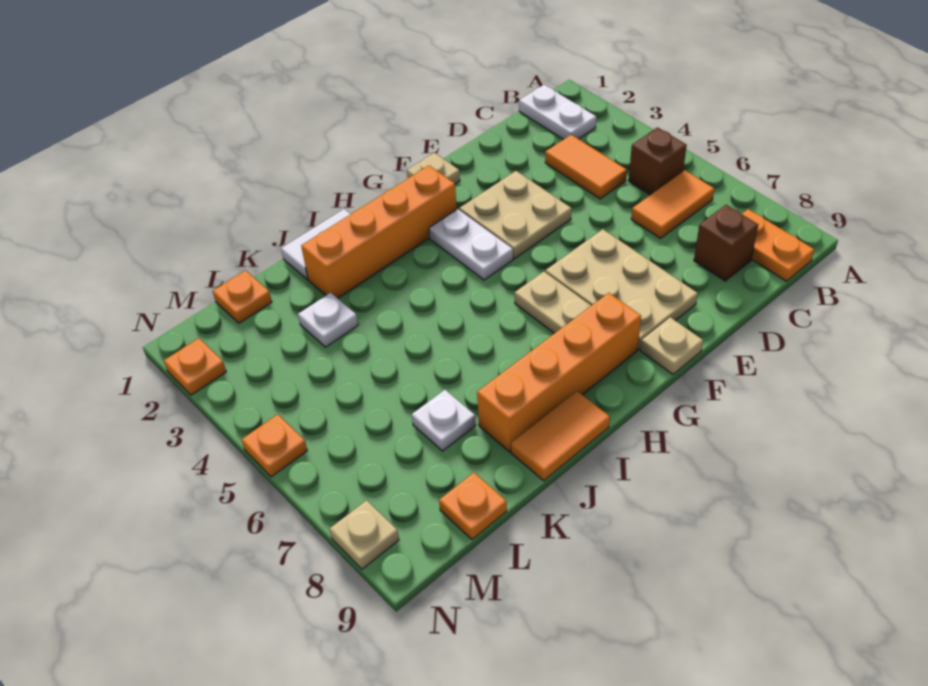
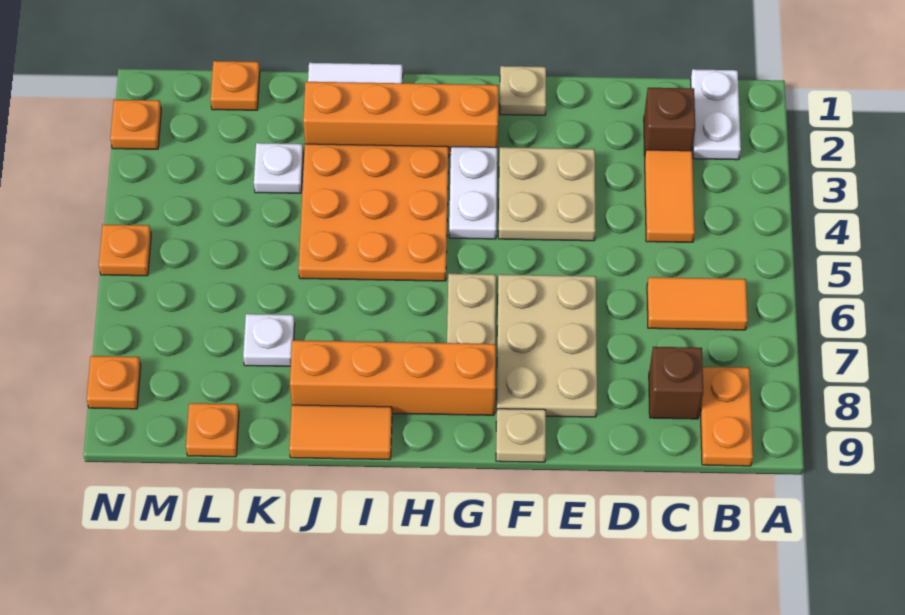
brown brick B5 level 1 -> brown brick C2 level 1
none -> orange plate H3:J5 level 1
tan plate N8 level 1 -> orange plate N8 level 1

